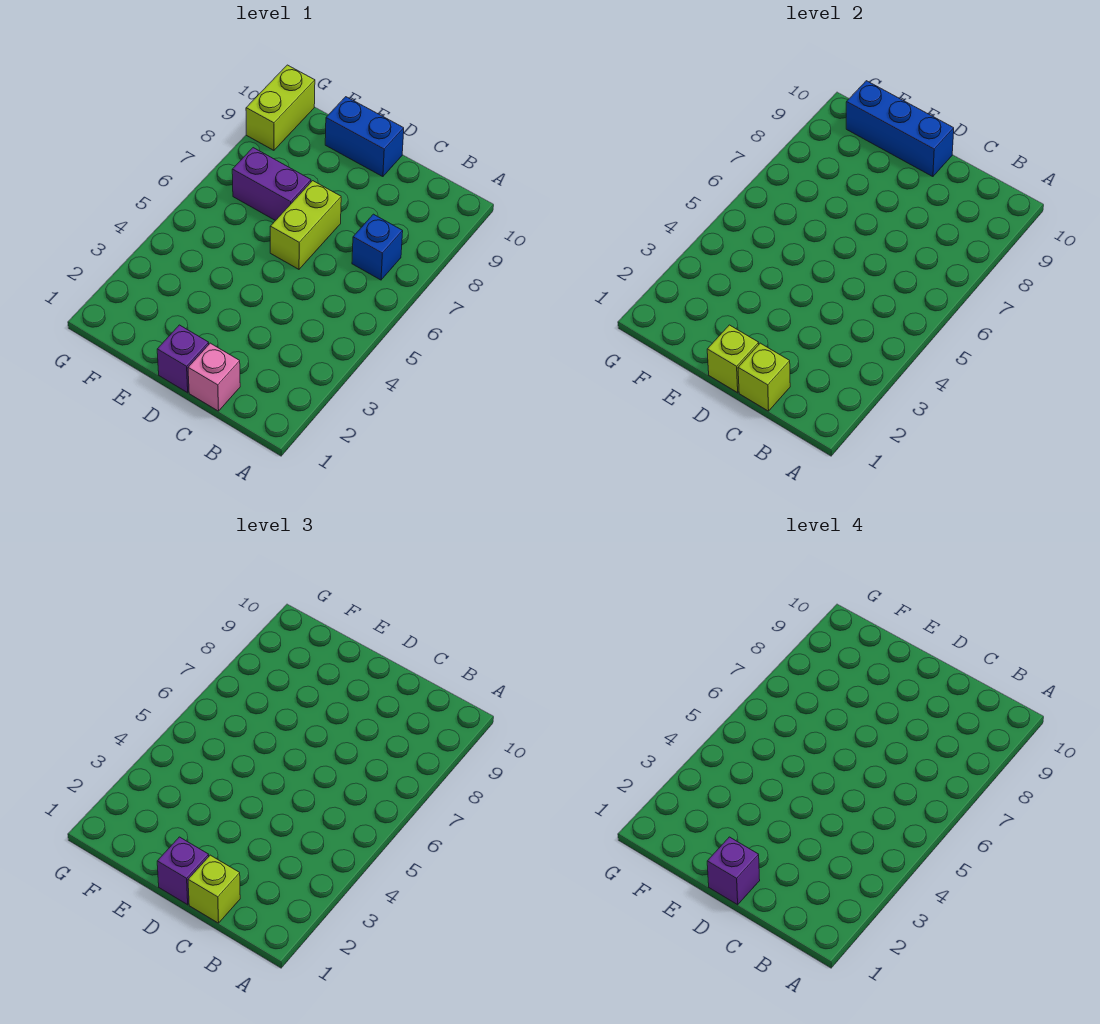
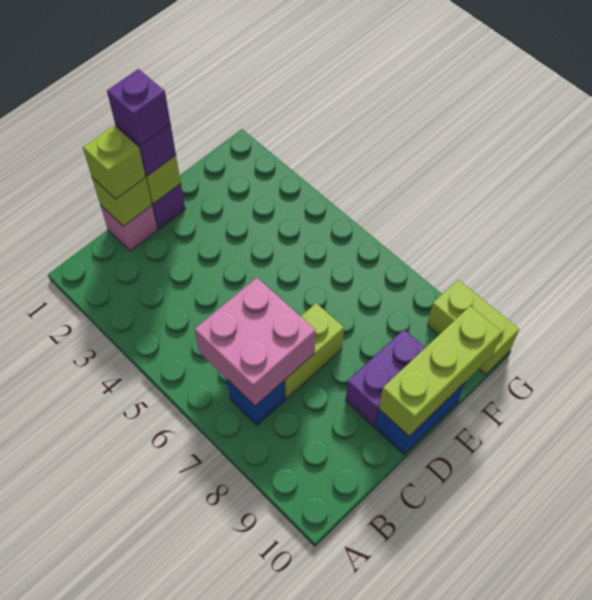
none -> pink brick B6:C7 level 2
lime brick D6:D7 level 1 -> lime brick C7:D7 level 1
blue brick D10:F10 level 2 -> lime brick D10:F10 level 2
purple brick E7:F7 level 1 -> purple brick D9:E9 level 1

